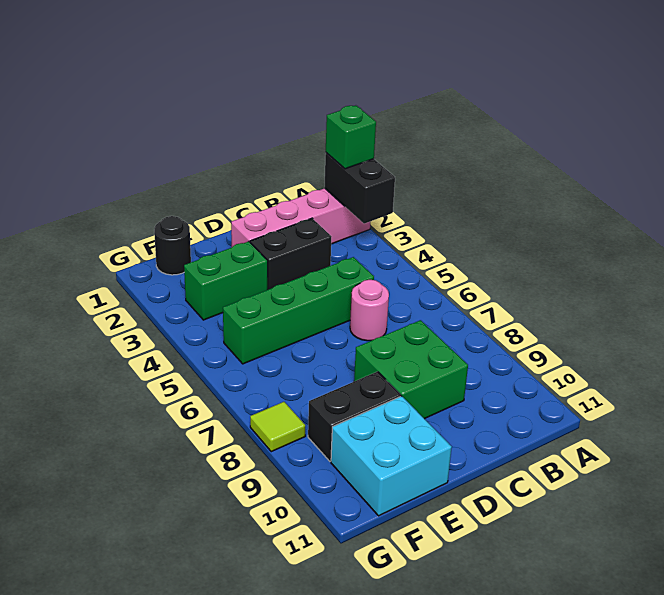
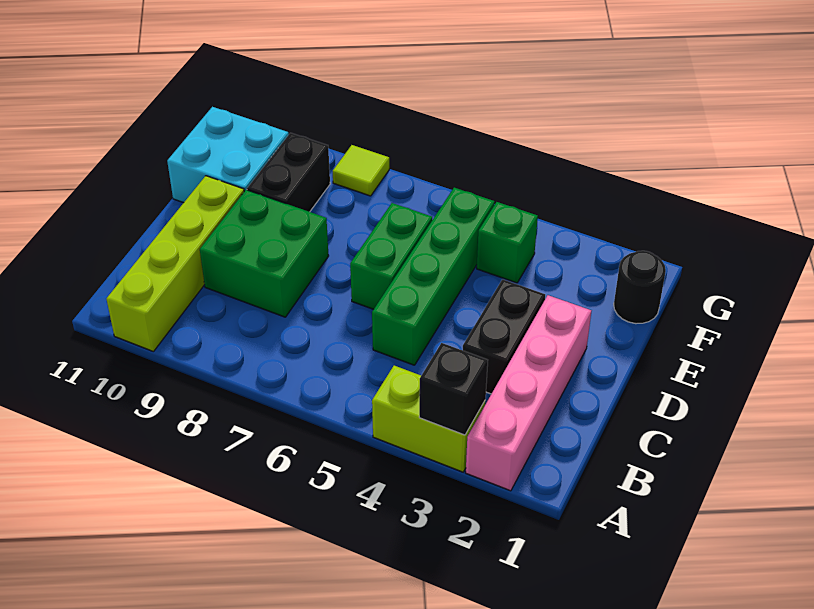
black brick A2:A3 level 2 -> black brick A3 level 2
green brick A2 level 3 -> green brick F4 level 1
none -> lime brick A3:A4 level 1
none -> lime brick A10:D10 level 1
pink round brick C6 level 1 -> none
green brick E3:F3 level 1 -> green brick D6:E6 level 1

